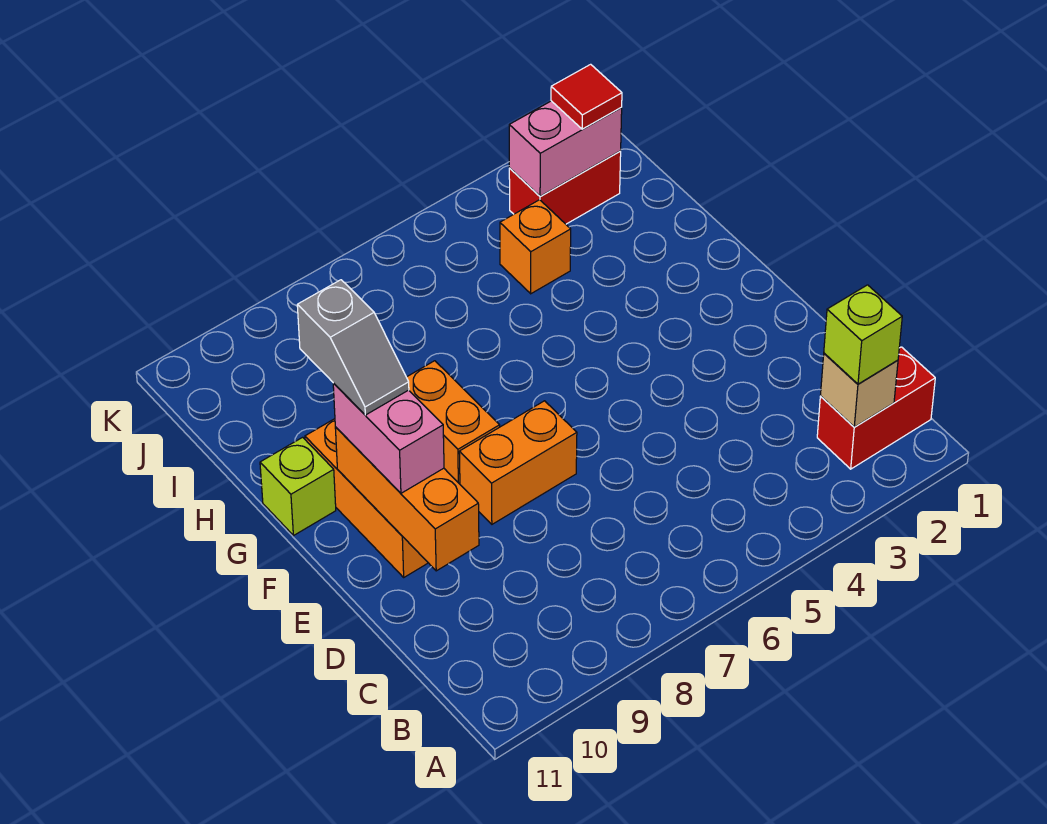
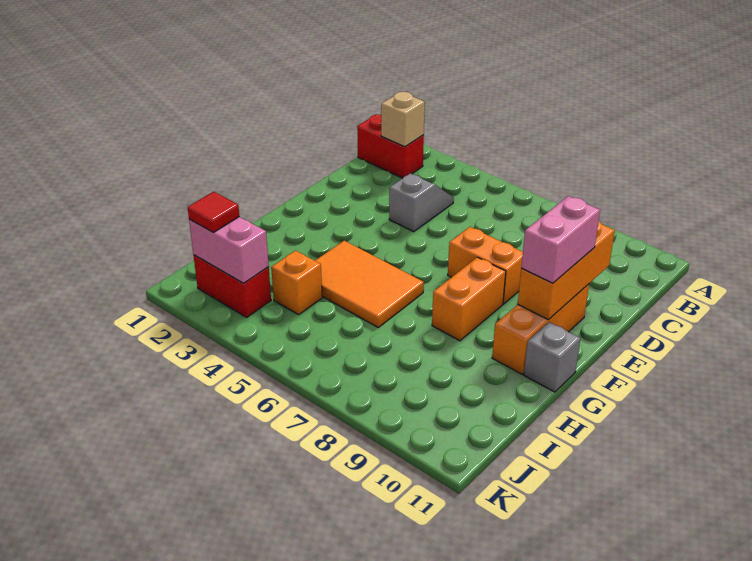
lime brick B2 level 3 -> none
grey slope F10:G10 level 4 top G -> grey slope C4:D4 level 1 top D
none -> orange tile G4:H6 level 1
lime brick G11 level 1 -> grey brick G11 level 1

